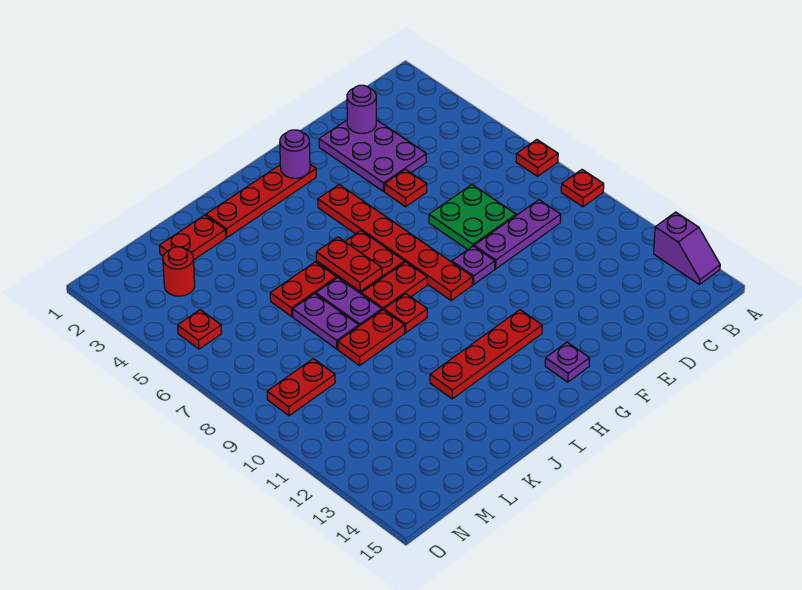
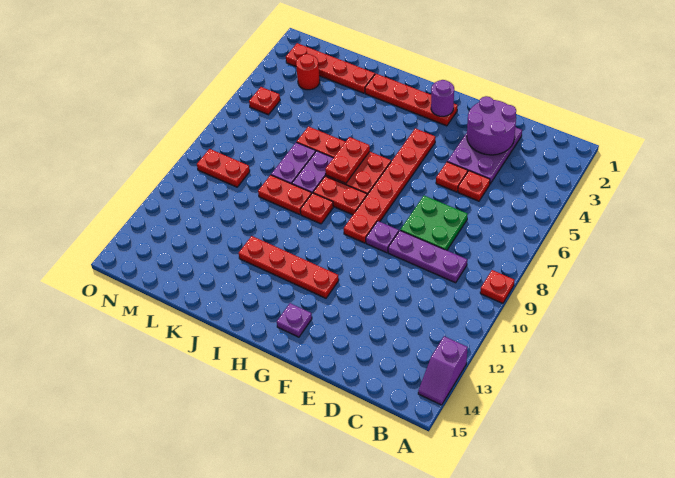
red plate A7 level 1 -> red plate D5 level 1
purple round brick D2 level 2 -> purple round brick D2:E3 level 2
red plate K2:L2 level 1 -> red plate K2:N2 level 1

